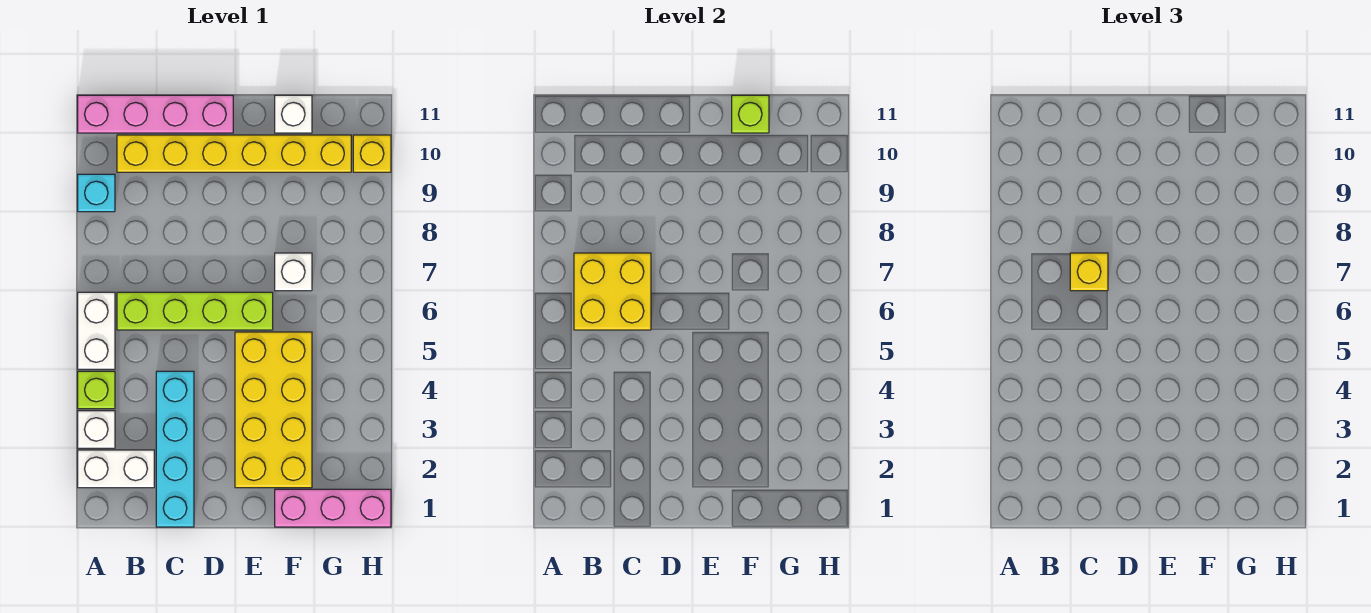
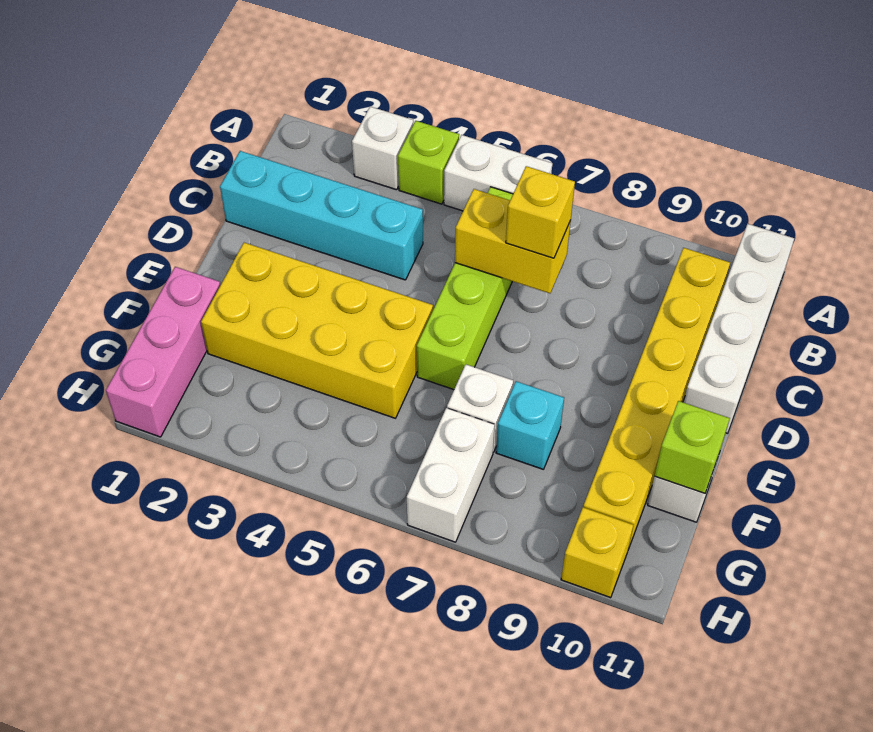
white brick A2:B2 level 1 -> white brick G7:H7 level 1
cyan brick A9 level 1 -> cyan brick F8 level 1
pink brick A11:D11 level 1 -> white brick A11:D11 level 1
yellow brick B6:C7 level 2 -> yellow brick C6:C7 level 2

